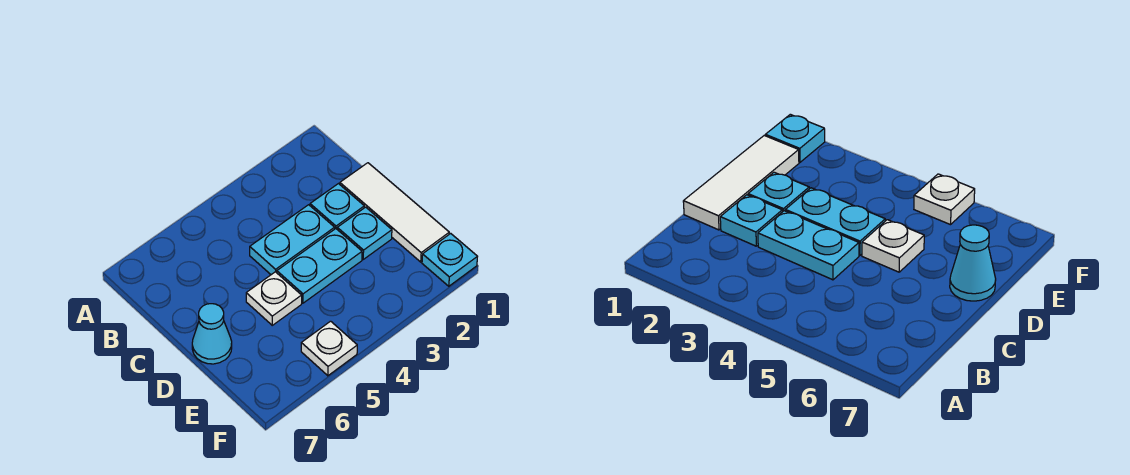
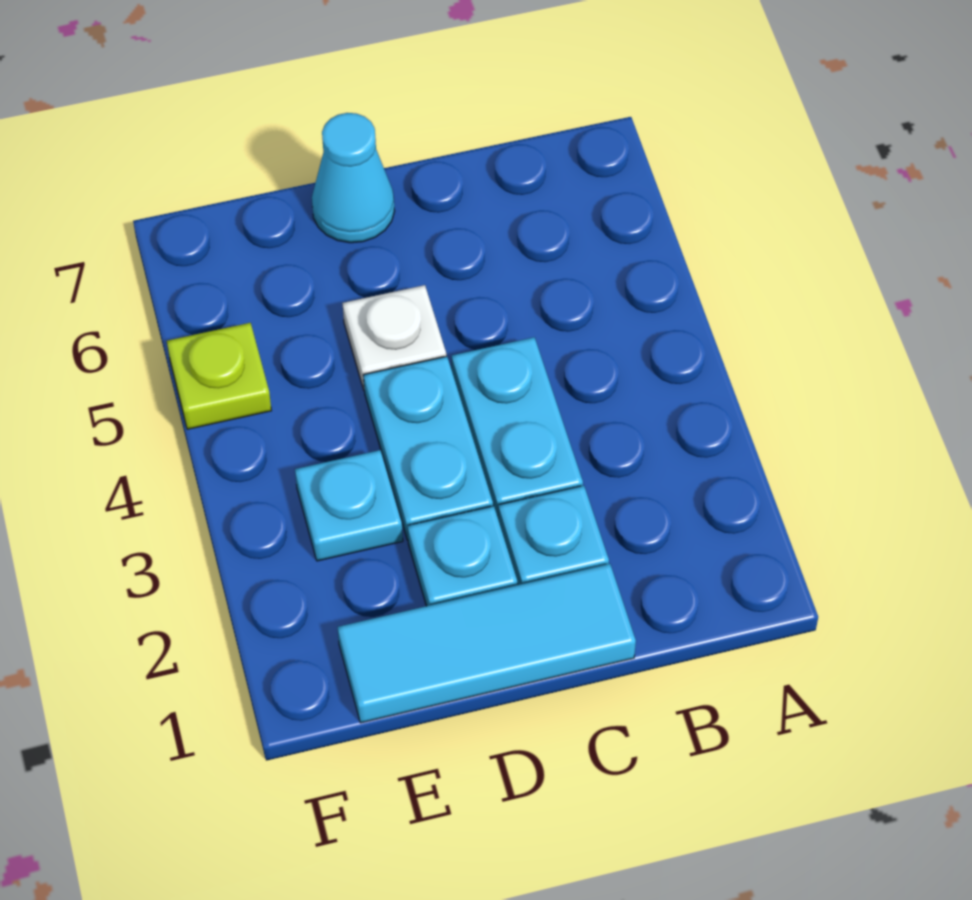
white tile C1:E1 level 1 -> cyan tile C1:E1 level 1
cyan plate F1 level 1 -> cyan plate E3 level 1
white plate F5 level 1 -> lime plate F5 level 1

